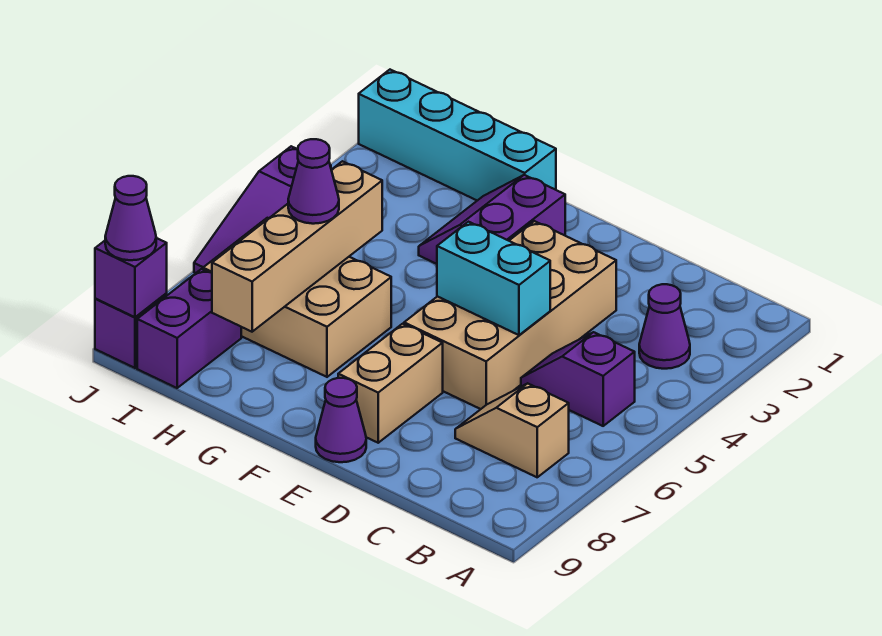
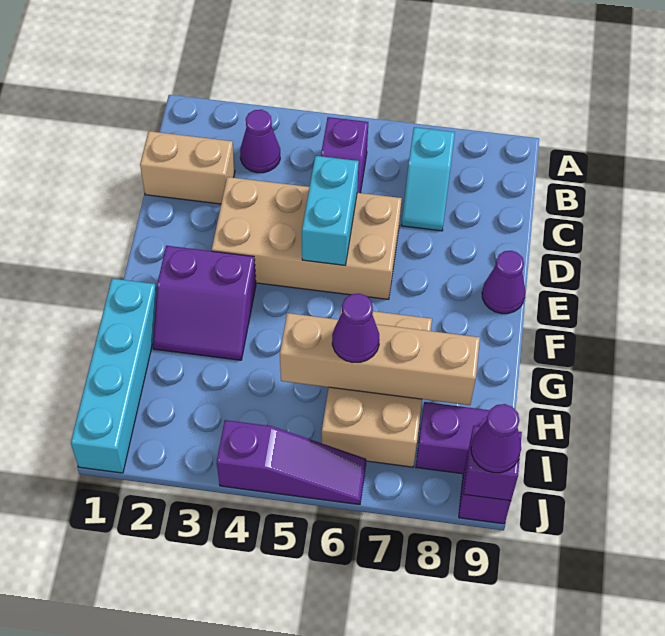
tan slope B7:C7 level 1 top B -> cyan slope B7:C7 level 1 top B
tan brick E7:E8 level 1 -> tan brick C1:C2 level 1

